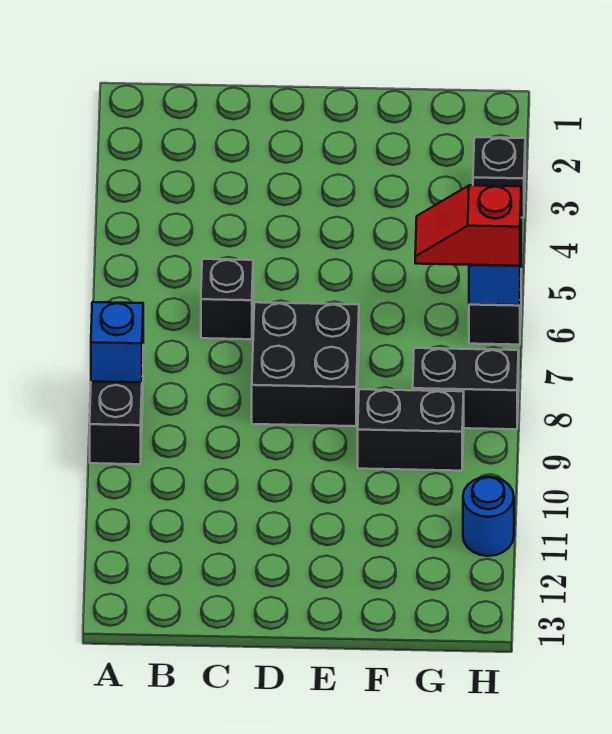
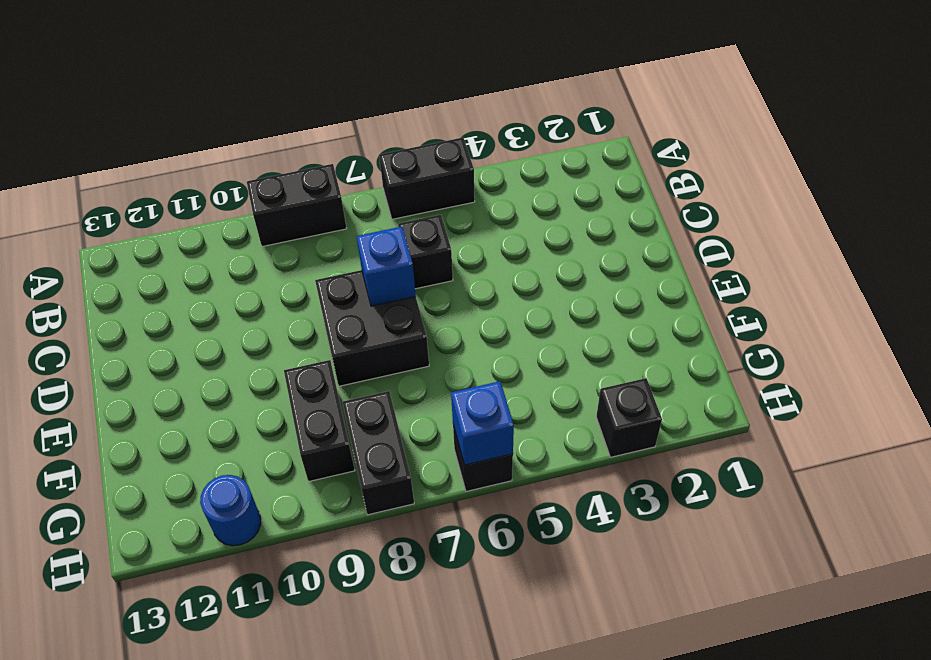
none -> black brick A5:A6 level 1
blue brick A8 level 2 -> blue brick D7 level 2
red slope G6:H6 level 3 top H -> none

